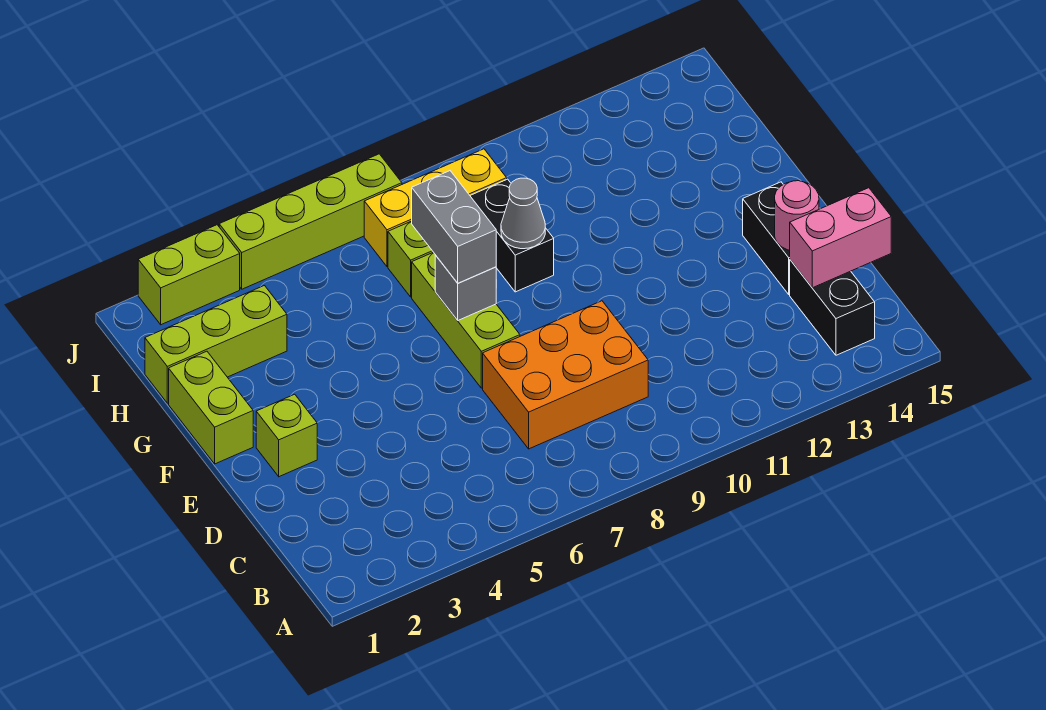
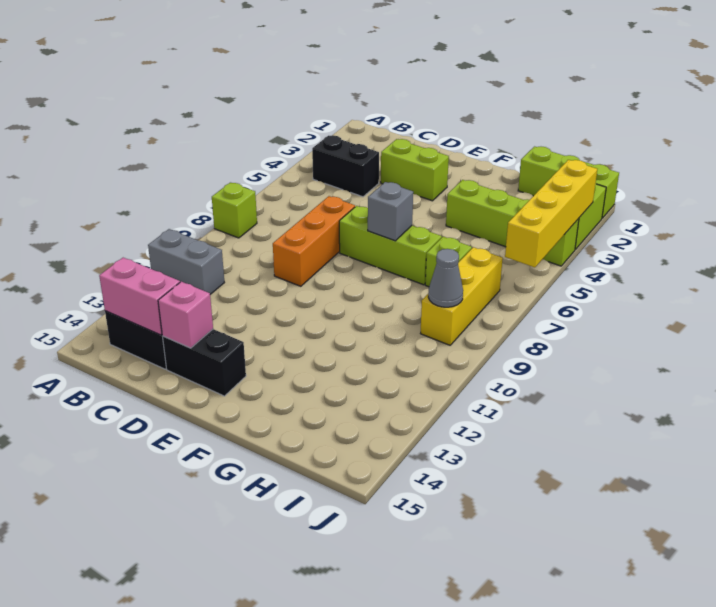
orange brick C7:D9 level 1 -> orange brick D7:D9 level 1
pink brick C14:C15 level 2 -> pink brick B14:C14 level 2
pink round brick D14 level 2 -> pink brick D14 level 2
lime brick E2 level 1 -> lime brick A8 level 1
lime brick F1:G1 level 1 -> lime brick D3:E3 level 1
grey brick F7:G7 level 3 -> grey brick A11:B11 level 1
black brick G9:H9 level 1 -> black brick B4:C4 level 1
grey cone G9 level 2 -> grey cone I9 level 2
lime brick H1:H3 level 1 -> lime brick H1:J1 level 1
none -> yellow brick J3:J6 level 2
lime brick J4:J7 level 1 -> lime brick G4:J4 level 1

